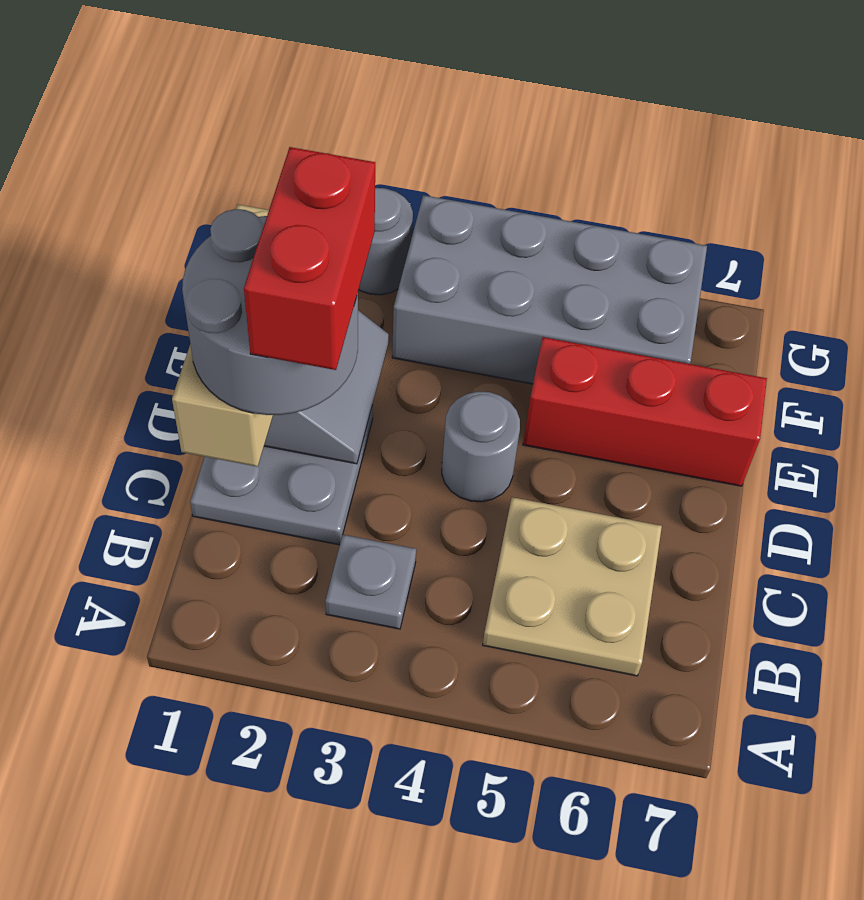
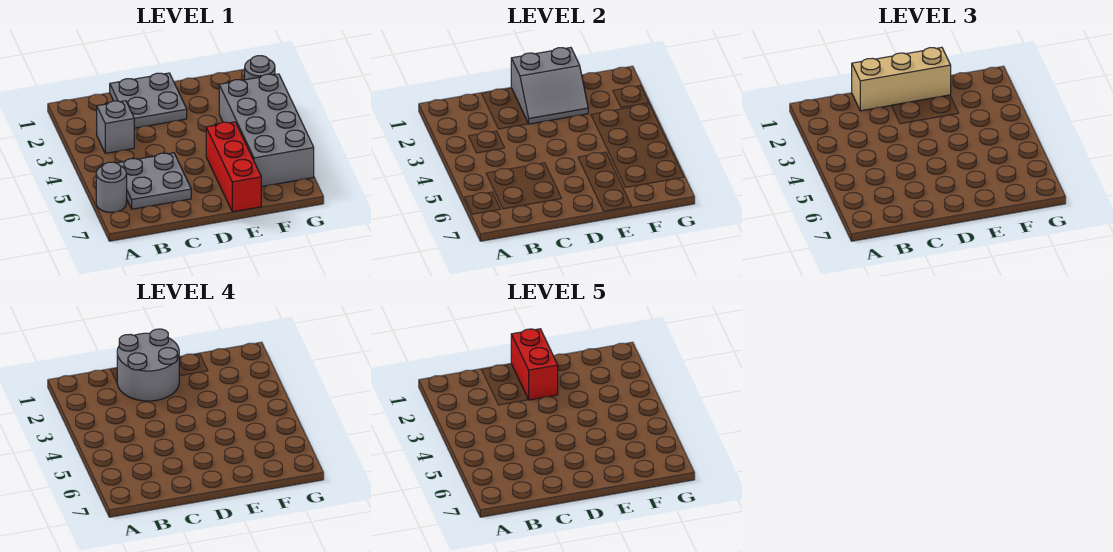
grey plate B3 level 1 -> grey brick B3 level 1
tan plate B5:C6 level 1 -> grey plate B5:C6 level 1
red brick C2:D2 level 5 -> red brick D1:D2 level 5
grey round brick D4 level 1 -> grey round brick A6 level 1

